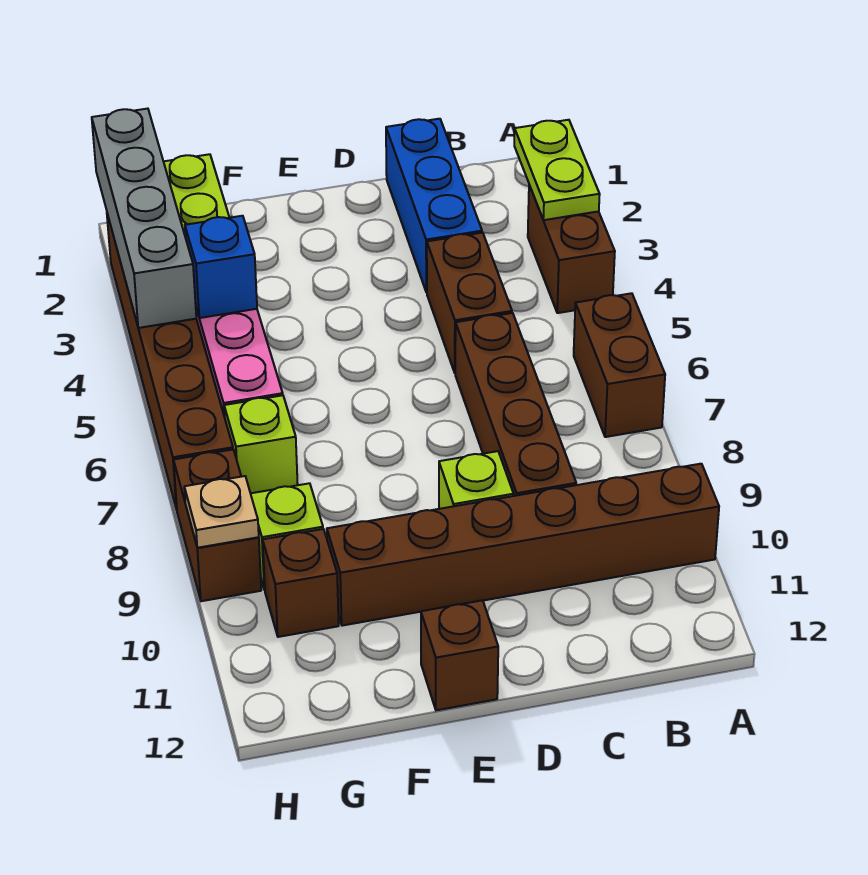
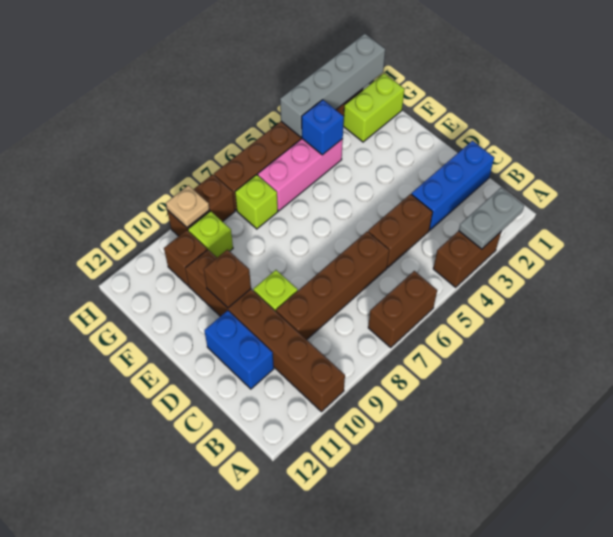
lime plate A2:A3 level 2 -> grey plate A2:A3 level 2
none -> blue brick C11:D11 level 1
brown brick E12 level 1 -> brown brick E10 level 2

